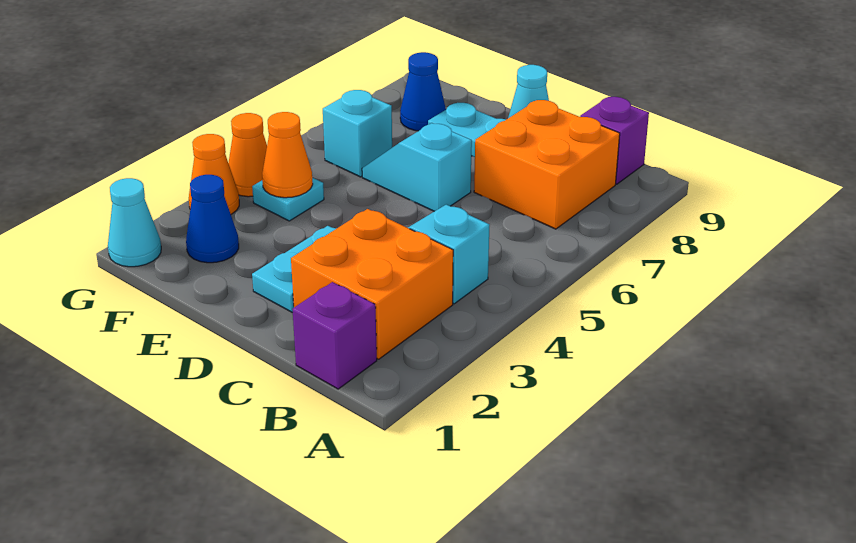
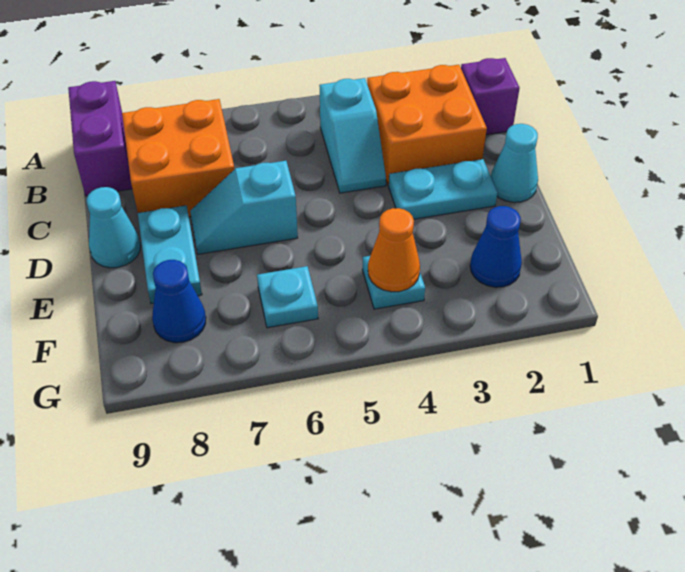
purple brick B9 level 1 -> purple brick A9:B9 level 1
cyan slope D6:E6 level 1 top D -> cyan slope D6:D7 level 1 top 6
cyan brick F6 level 1 -> cyan plate F6 level 1
cyan cone G1 level 1 -> cyan cone D1 level 1
orange cone G3 level 1 -> none
orange cone G4 level 1 -> none

